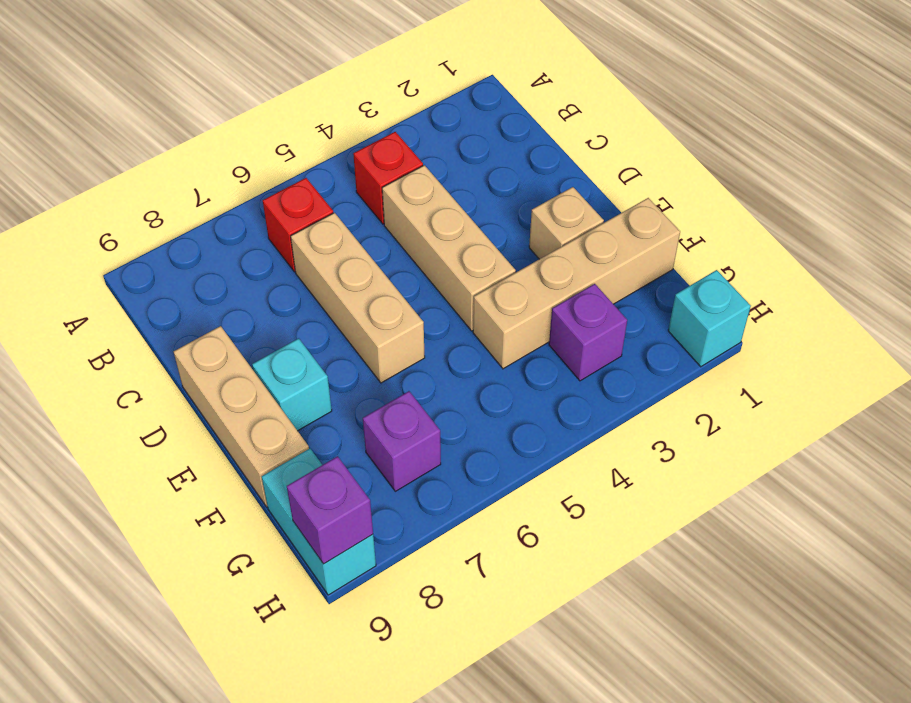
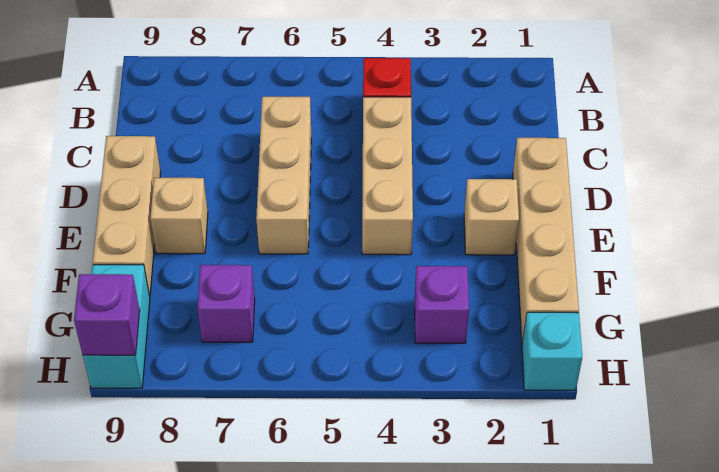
red brick B6 level 1 -> none
cyan brick E8 level 1 -> tan brick E8 level 1
tan brick F1:F4 level 1 -> tan brick D1:G1 level 1

